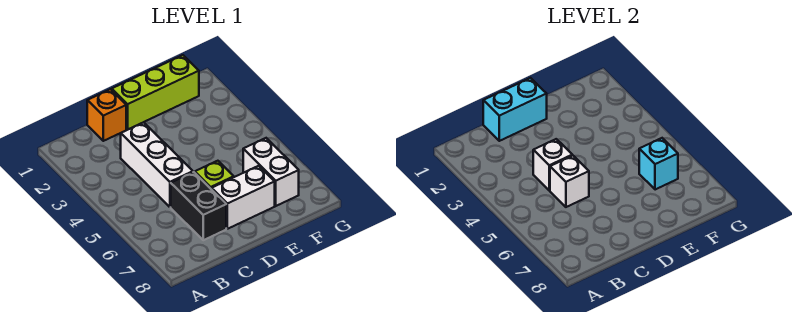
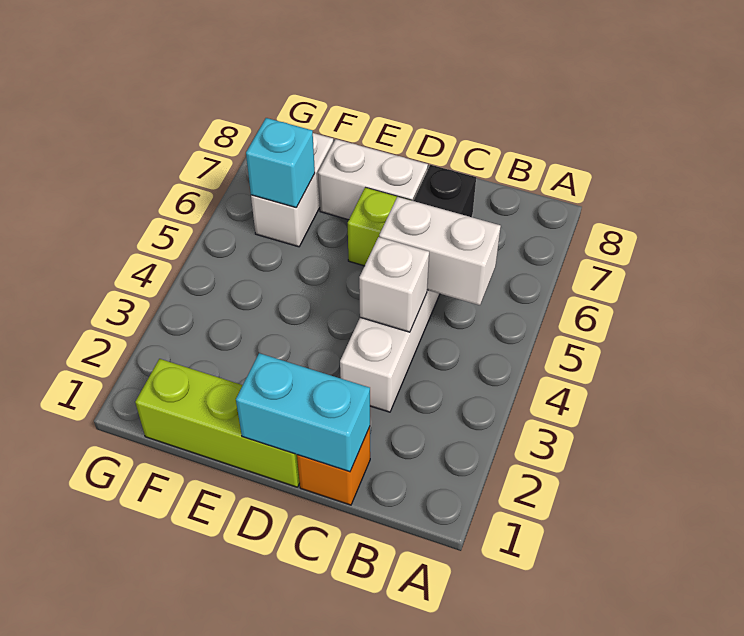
white brick C5 level 2 -> white brick B5:C5 level 2

